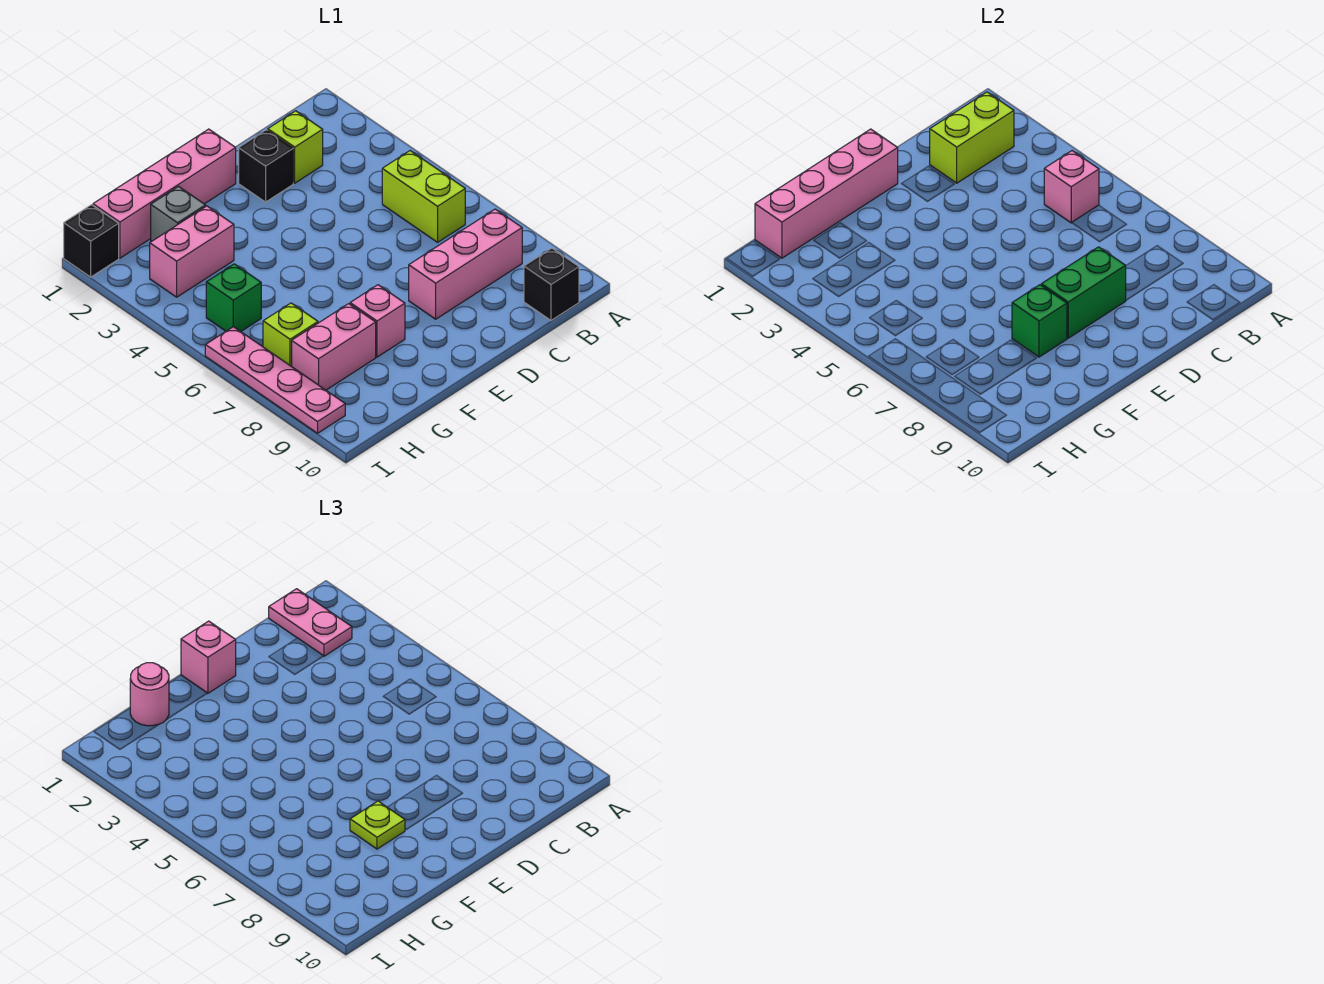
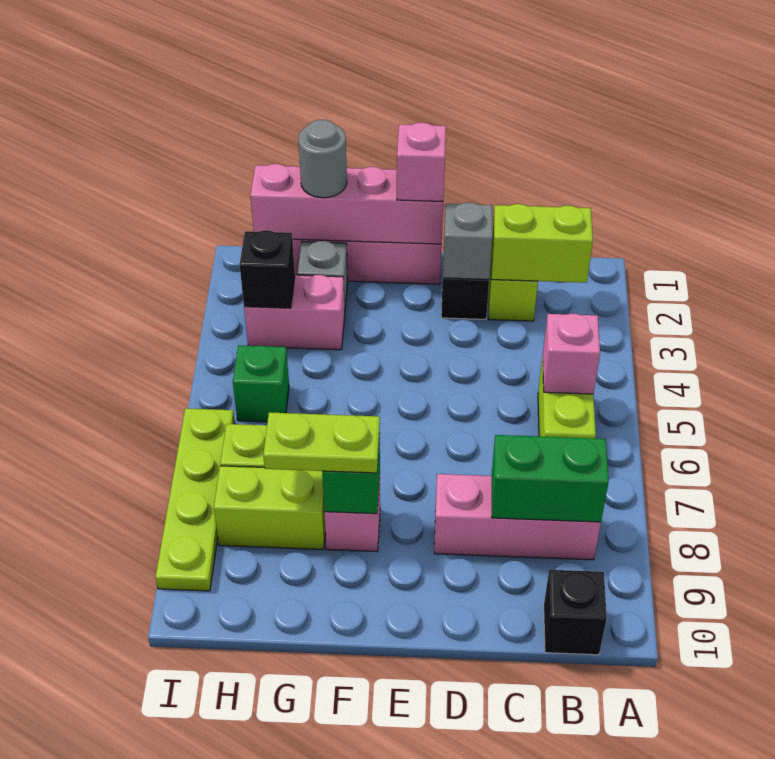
pink plate B1:B2 level 3 -> none
none -> grey brick D2 level 2
green brick D8:E8 level 2 -> green brick B8:C8 level 2
lime plate F8 level 3 -> lime plate F8:G8 level 3
pink round brick G1 level 3 -> grey round brick G1 level 3
pink brick G8:H8 level 1 -> lime brick G8:H8 level 1
black brick I1 level 1 -> black brick H3 level 2
pink plate I6:I9 level 1 -> lime plate I6:I9 level 1

